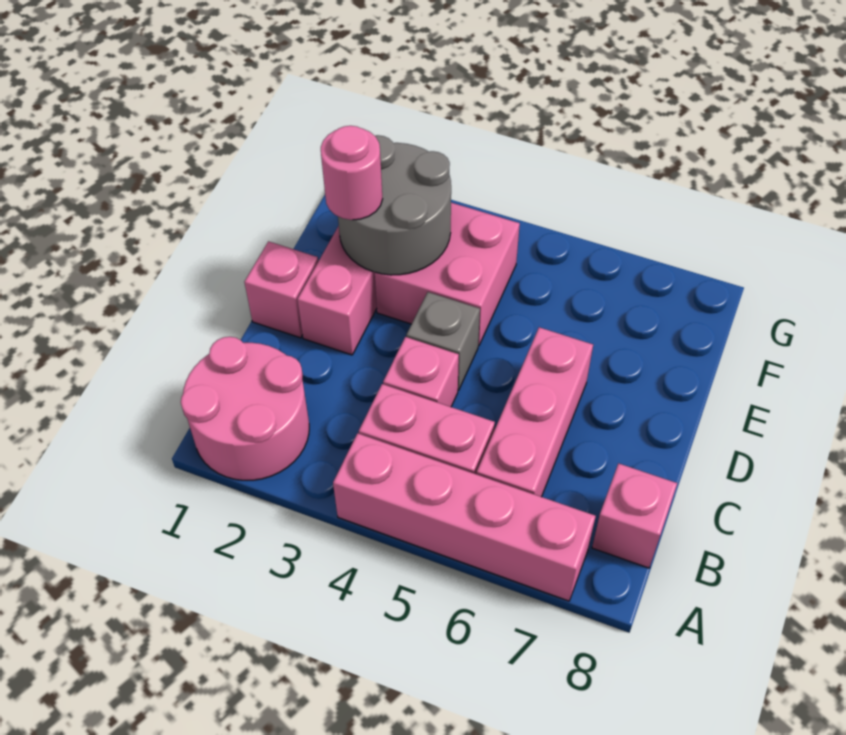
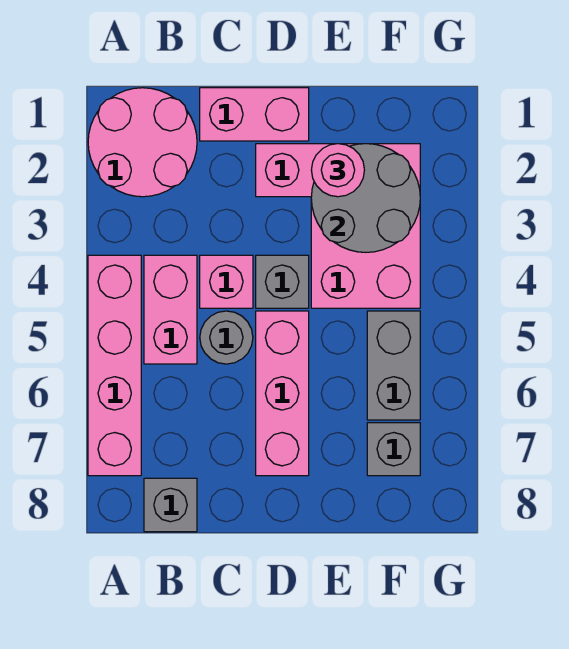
pink brick B6:D6 level 1 -> pink brick D5:D7 level 1
pink brick B8 level 1 -> grey brick B8 level 1
none -> grey round brick C5 level 1
pink brick D1 level 1 -> pink brick C1:D1 level 1
none -> grey brick F5:F6 level 1
none -> grey brick F7 level 1

